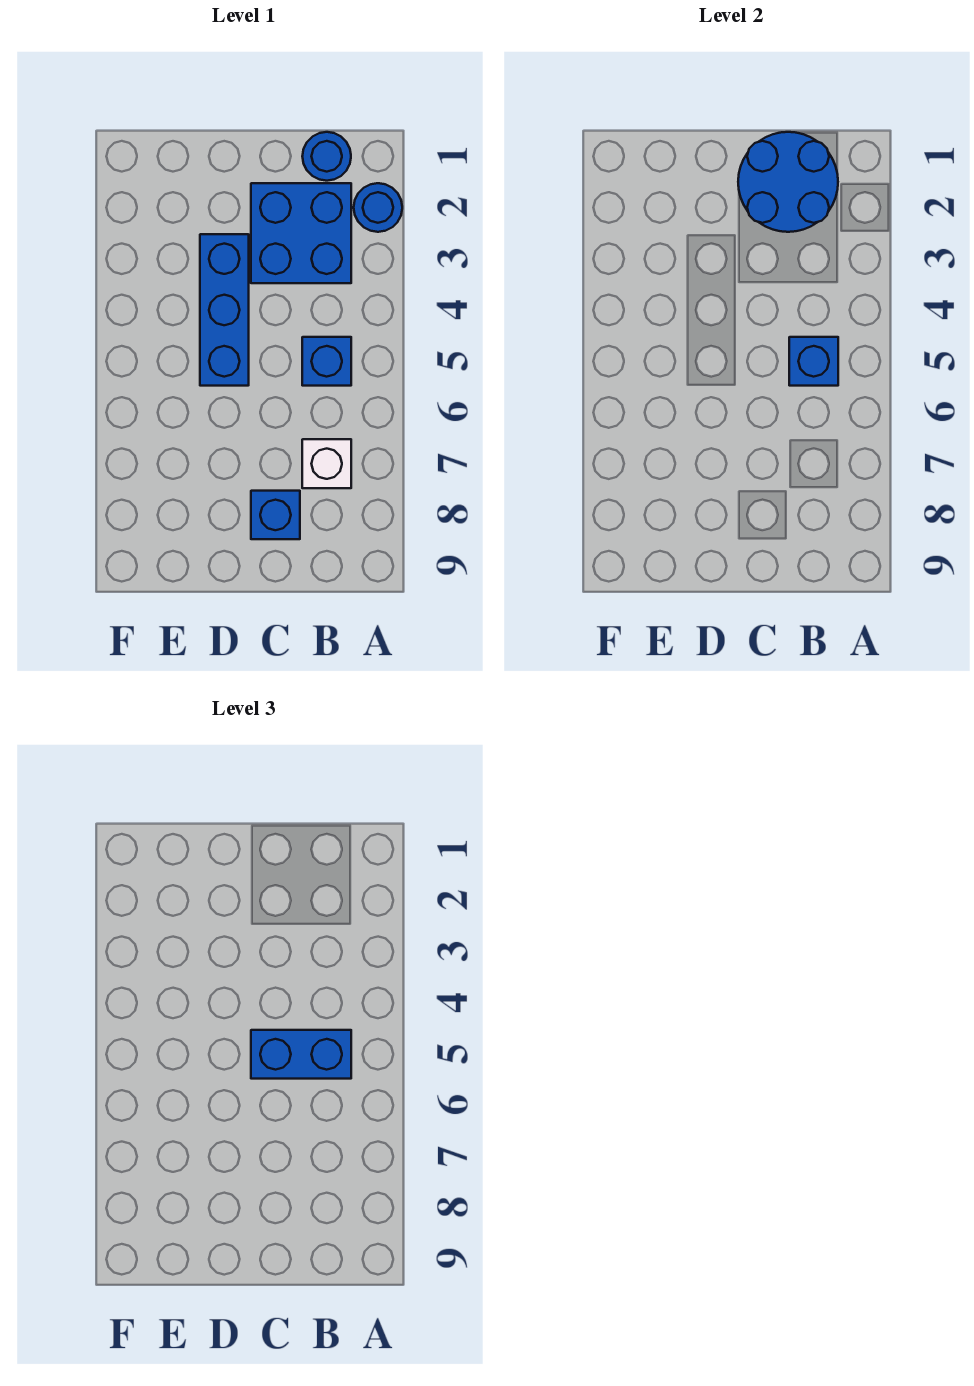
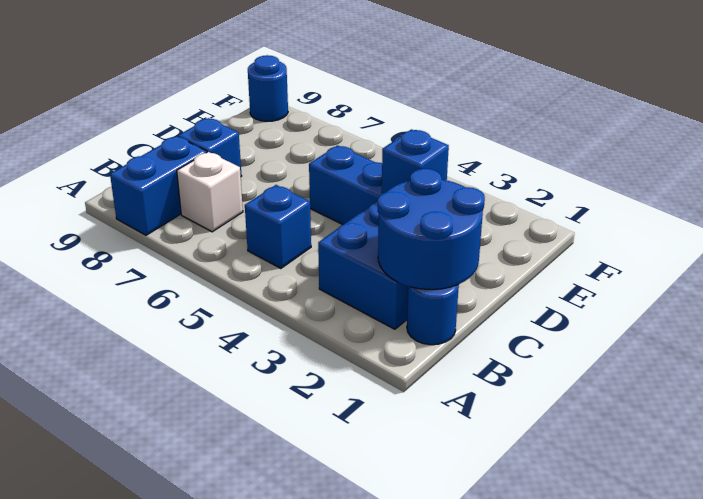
blue round brick A2 level 1 -> blue round brick F9 level 1
blue brick B5 level 2 -> blue brick D3 level 2
blue brick B5:C5 level 3 -> blue brick A8:B8 level 1

